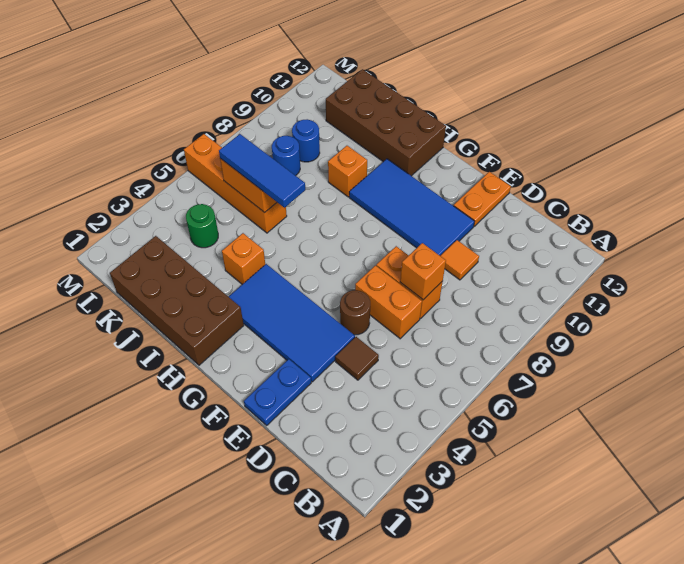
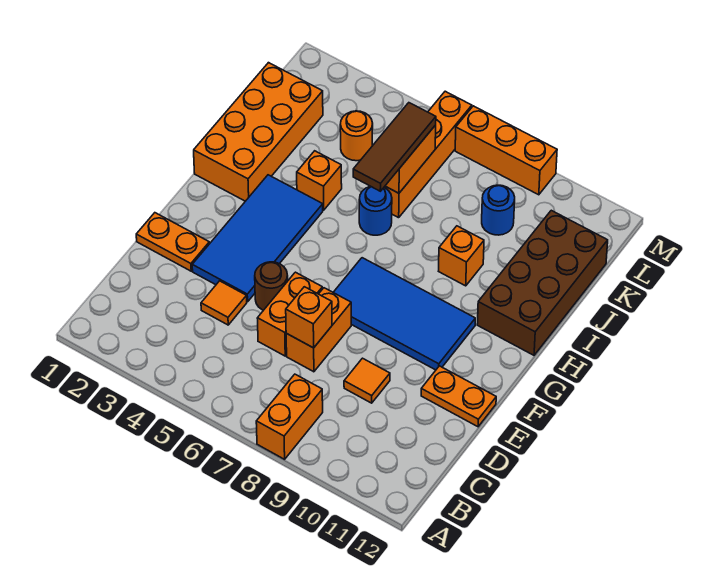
none -> orange brick A8:B8 level 1
brown tile D4 level 1 -> orange tile D4 level 1
blue plate E1:E2 level 1 -> orange plate E1:E2 level 1
blue tile E9:H10 level 1 -> blue tile F7:G10 level 1
brown brick H1:K2 level 1 -> orange brick H1:K2 level 1
blue tile I6:K6 level 3 -> brown tile I6:K6 level 3
green round brick K4 level 1 -> orange round brick K4 level 1
blue round brick K8 level 1 -> blue round brick I6 level 1
none -> orange brick M7:M9 level 1

